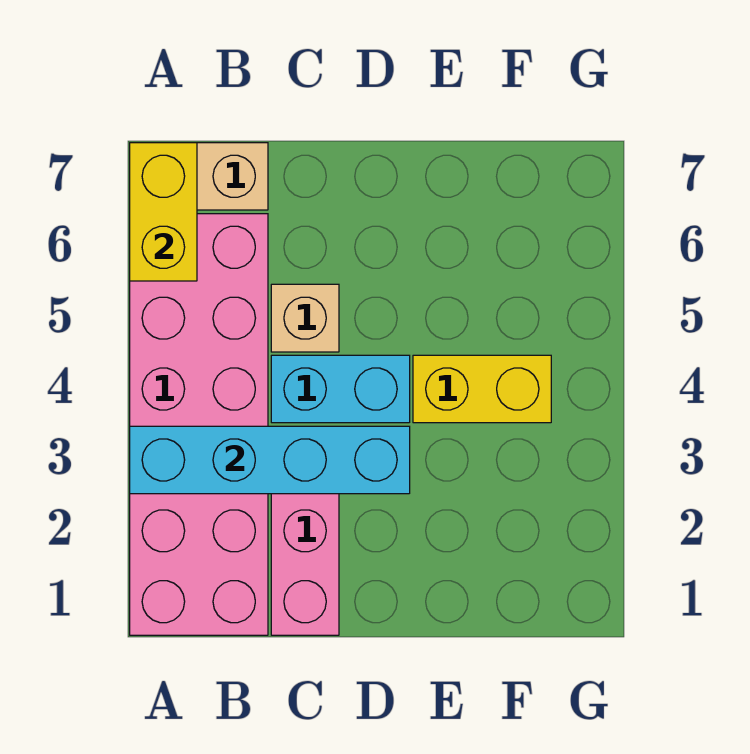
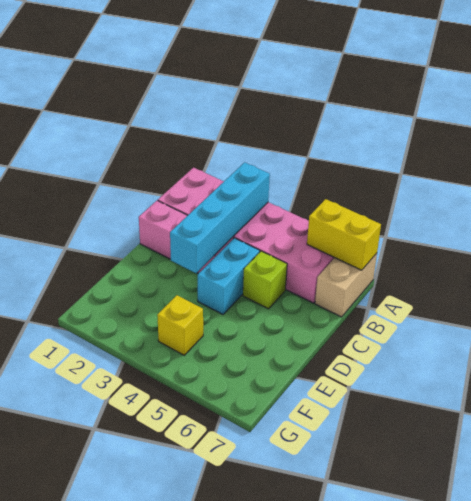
tan brick C5 level 1 -> lime brick C5 level 1
yellow brick E4:F4 level 1 -> yellow brick F4 level 1

